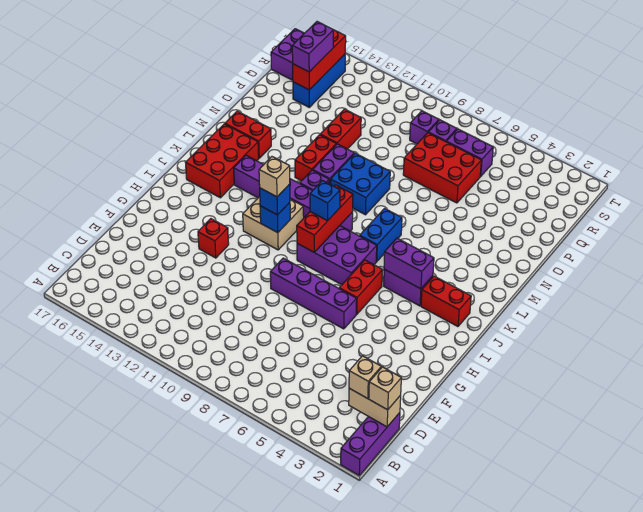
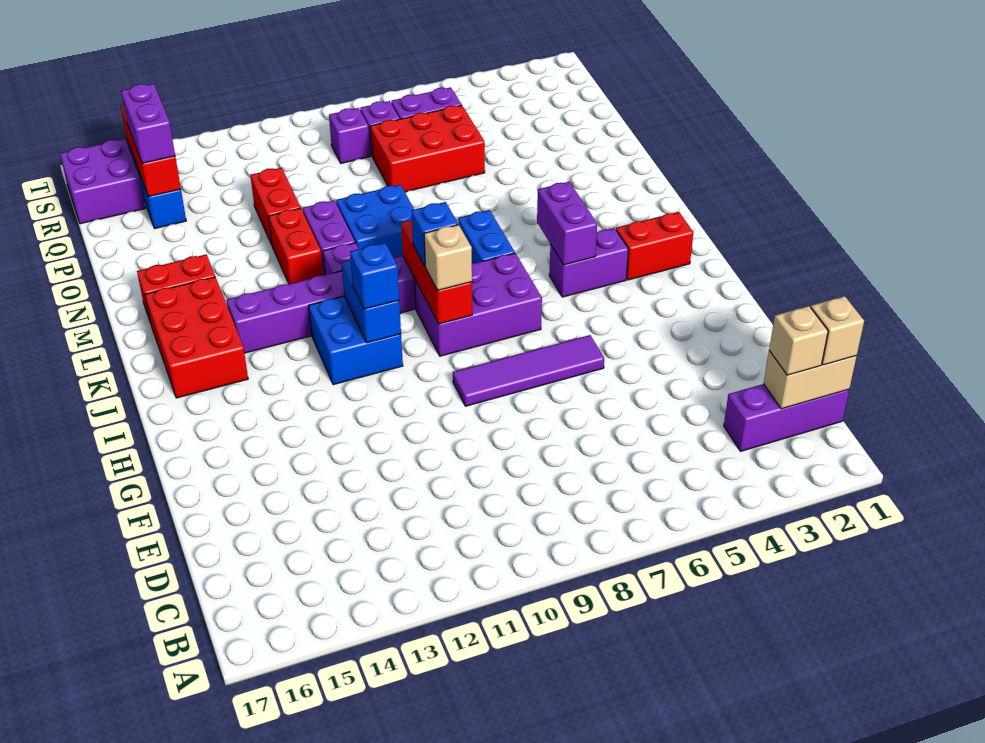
purple brick A1:C1 level 1 -> purple brick C1:C3 level 1
purple brick G6:G9 level 1 -> purple tile G6:G9 level 1
red brick G13 level 1 -> none
red brick H6:I6 level 1 -> none
tan brick I11:J12 level 1 -> blue brick I11:J12 level 1
blue brick I11 level 2 -> blue brick I11:J11 level 2
tan brick I11 level 4 -> tan brick I9 level 3
purple brick J4:J5 level 2 -> purple brick J5:K5 level 2

